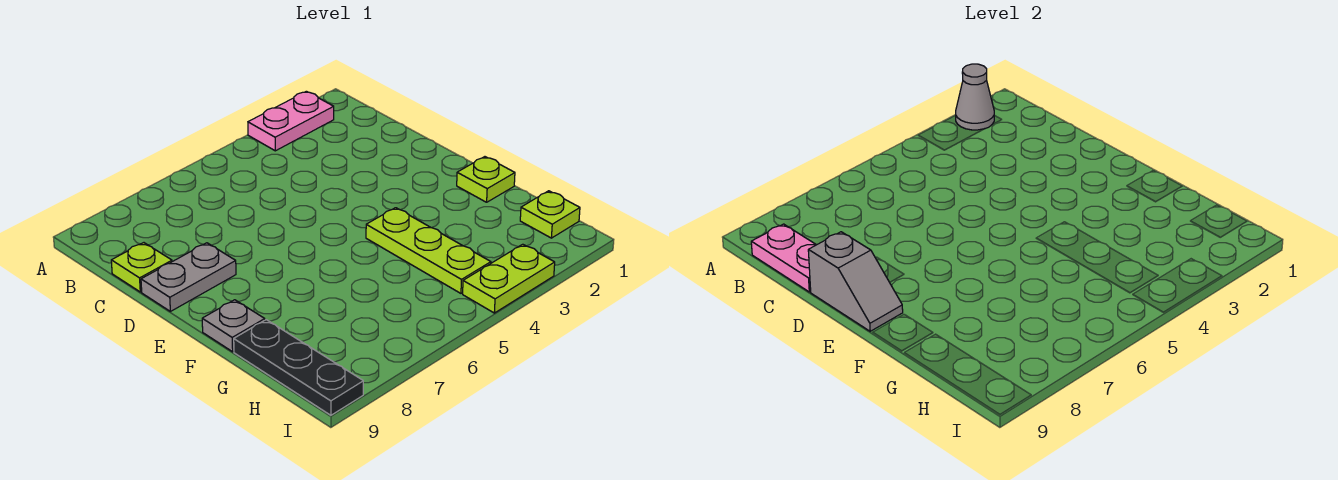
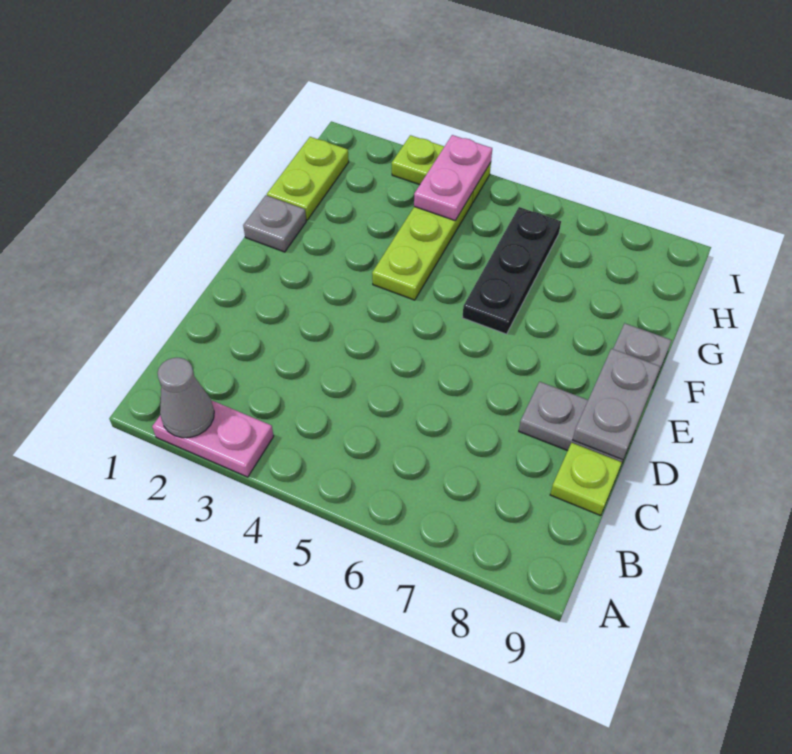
pink plate B9:C9 level 2 -> pink plate H4:I4 level 2
grey slope D9:E9 level 2 top D -> grey plate D9:E9 level 2
lime plate F1 level 1 -> grey plate F1 level 1
black plate G9:I9 level 1 -> black plate F6:H6 level 1
lime plate H1 level 1 -> lime plate G1:H1 level 1

